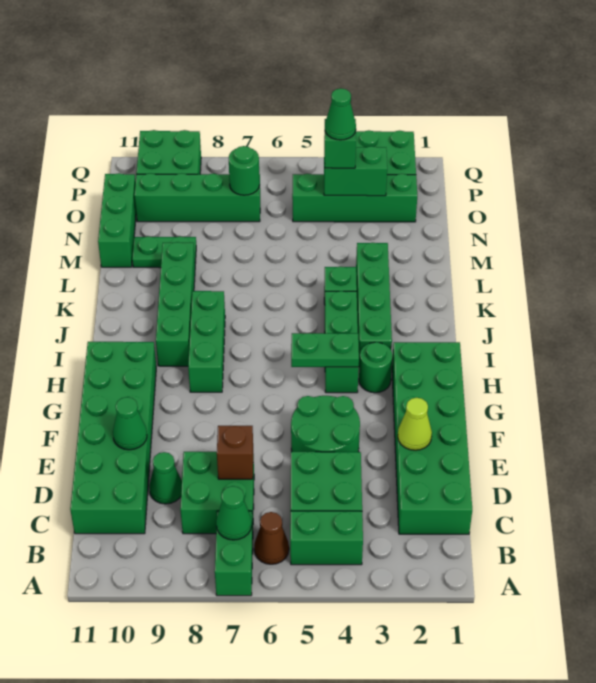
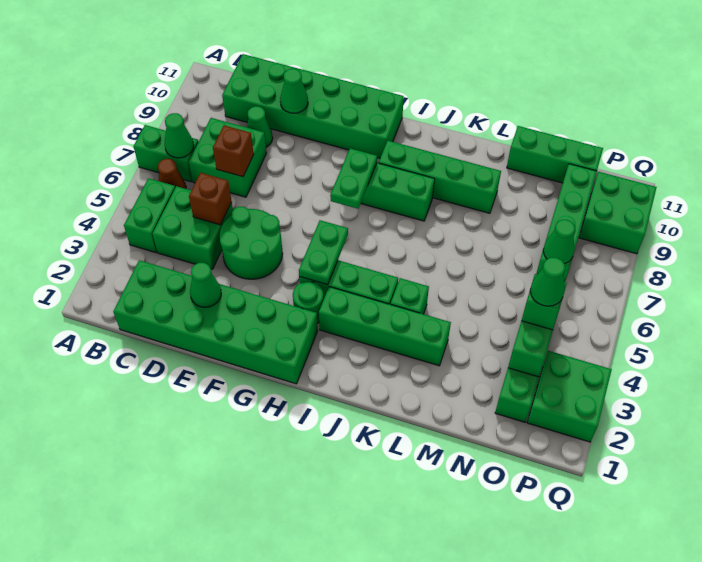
none -> brown brick D5 level 2
lime cone E2 level 2 -> green cone E2 level 2
green plate M9:M10 level 1 -> green plate H7:H8 level 2
green round brick O7 level 2 -> green cone O7 level 2

